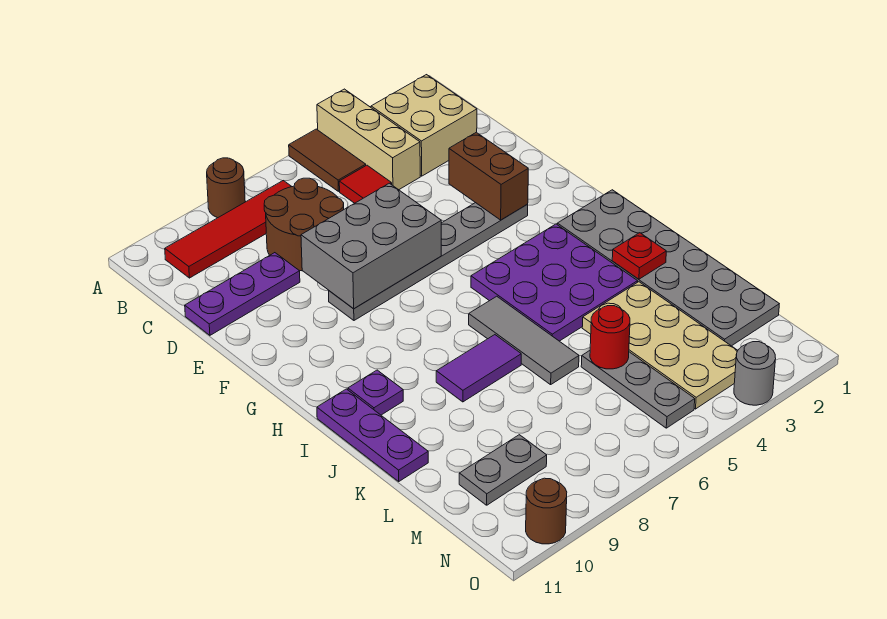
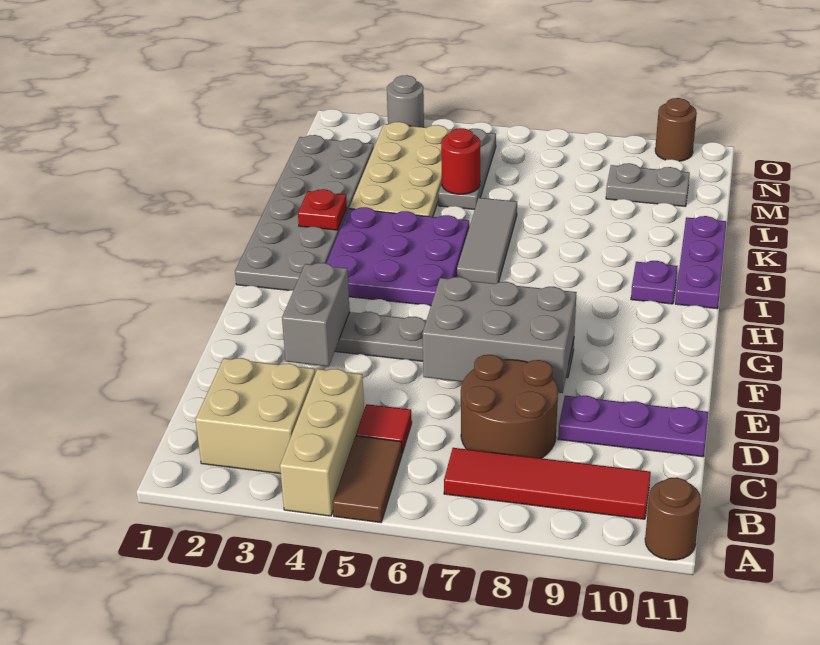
brown round brick A8 level 1 -> brown round brick A11 level 1
brown brick E3:F3 level 2 -> grey brick E3:F3 level 2
purple tile J7:J8 level 1 -> none

